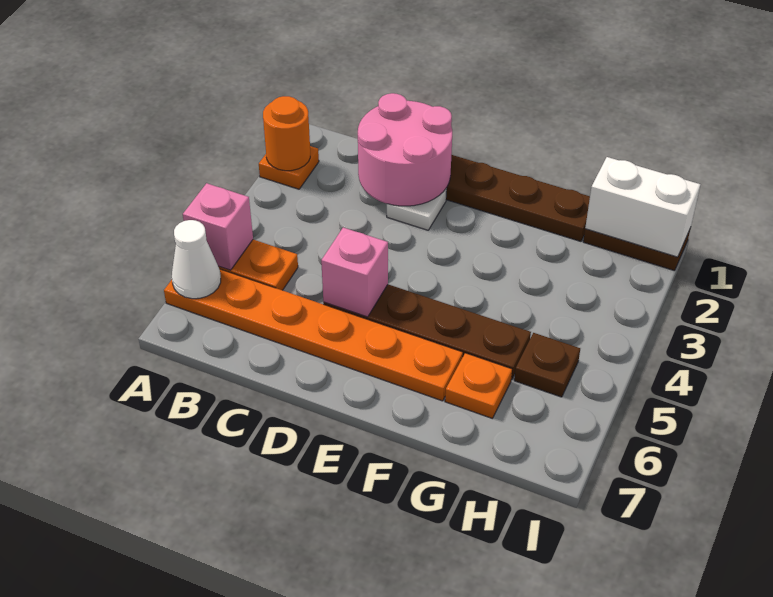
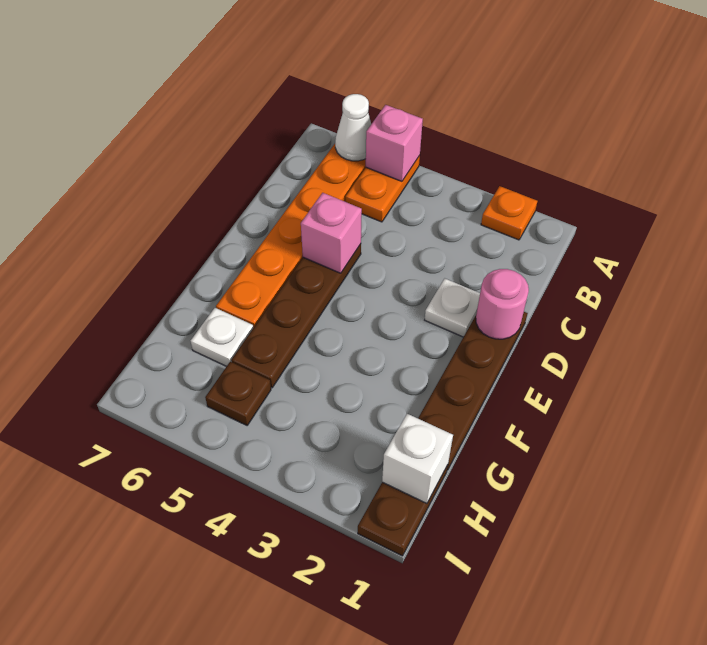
orange round brick A2 level 2 -> none
pink round brick C1:D2 level 2 -> pink round brick D1 level 2
orange plate G6 level 1 -> white plate G6 level 1
white brick H1:I1 level 2 -> white brick H1 level 2

